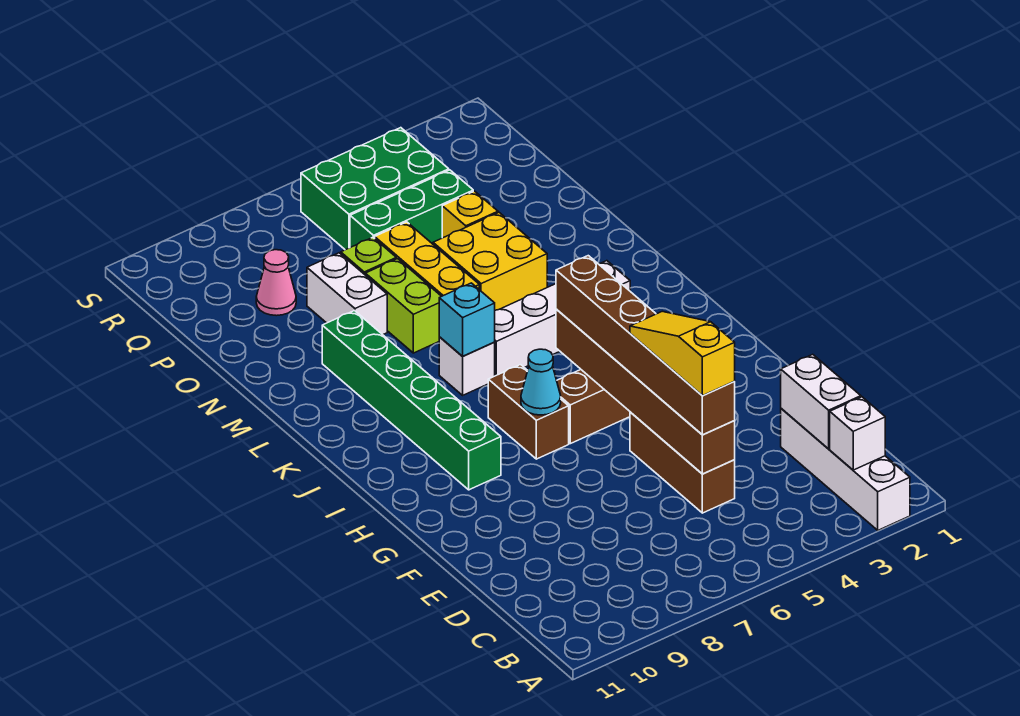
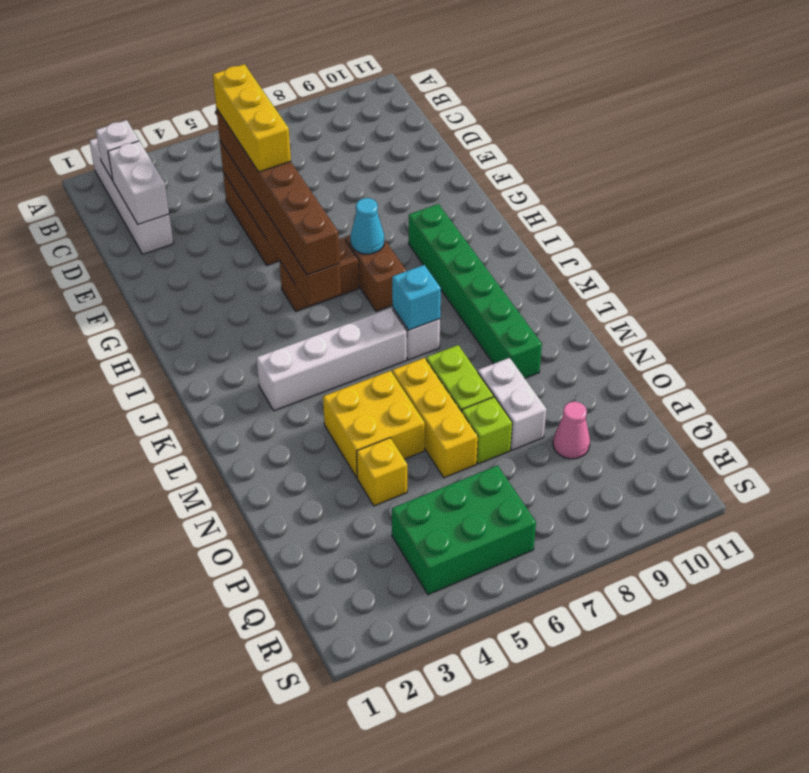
yellow slope D5:F5 level 4 top D -> yellow brick D5:F5 level 4
green brick P4:P6 level 1 -> none

